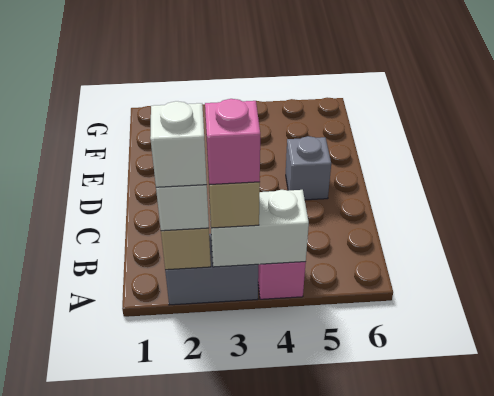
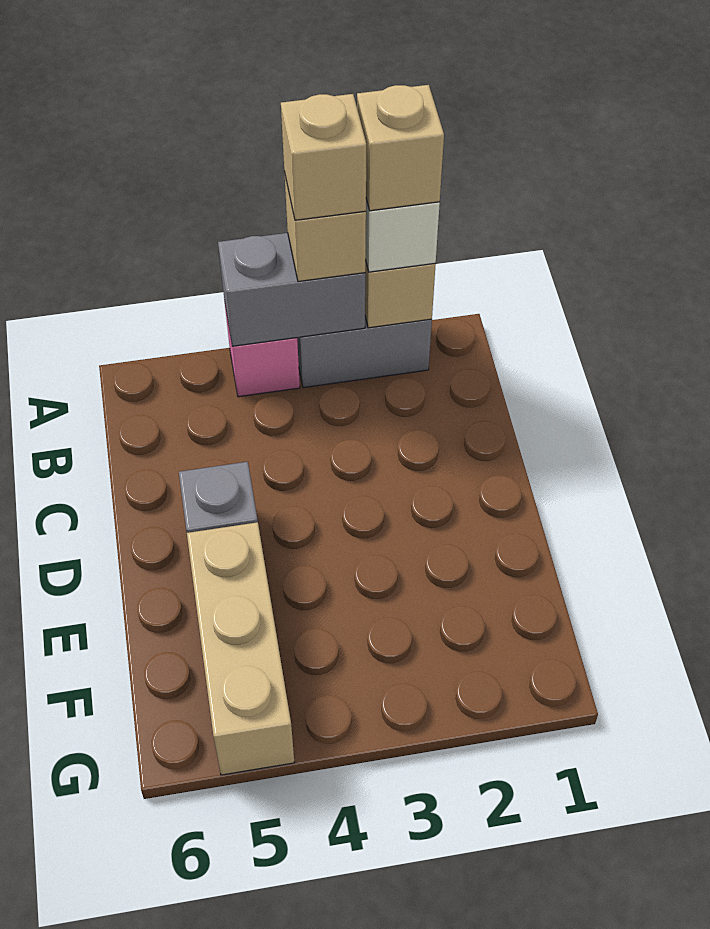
white brick A2 level 4 -> tan brick A2 level 4
white brick A3:A4 level 2 -> grey brick A3:A4 level 2
pink brick A3 level 4 -> tan brick A3 level 4
none -> tan brick E5:G5 level 1

